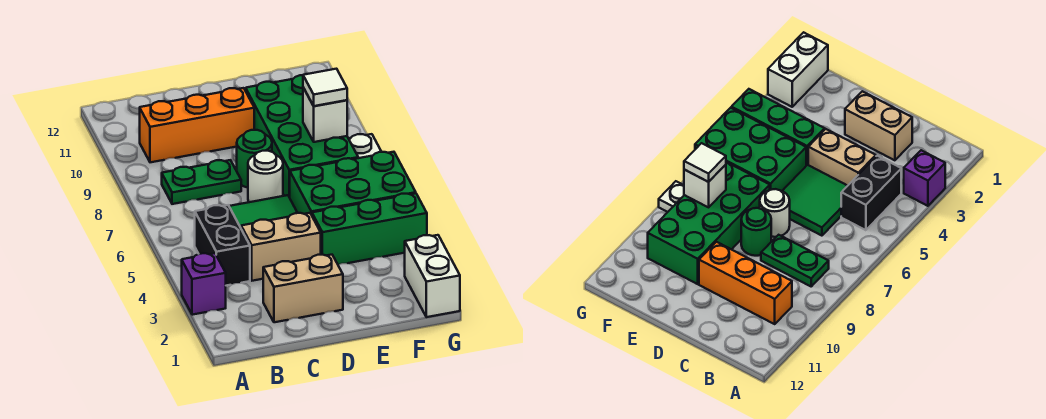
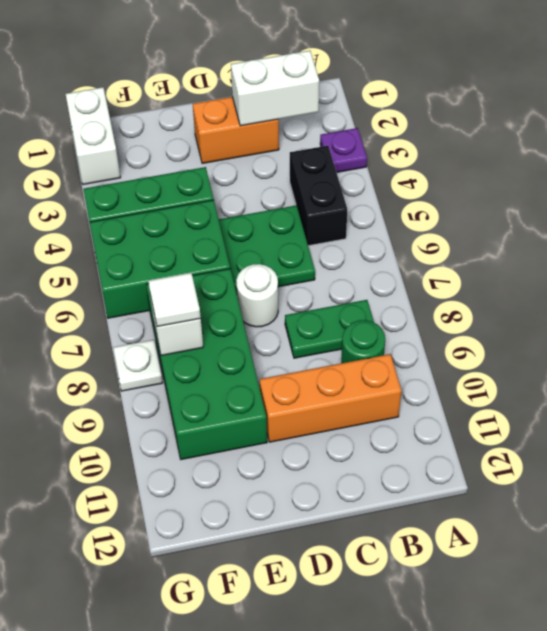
purple brick A3 level 1 -> purple plate A3 level 1
none -> white brick B2:C2 level 2
tan brick C2:D2 level 1 -> orange brick C2:D2 level 1
tan brick C4:D4 level 1 -> none
green tile C5:D6 level 1 -> green plate C5:D6 level 1
green round brick D8 level 1 -> green round brick B9 level 1

